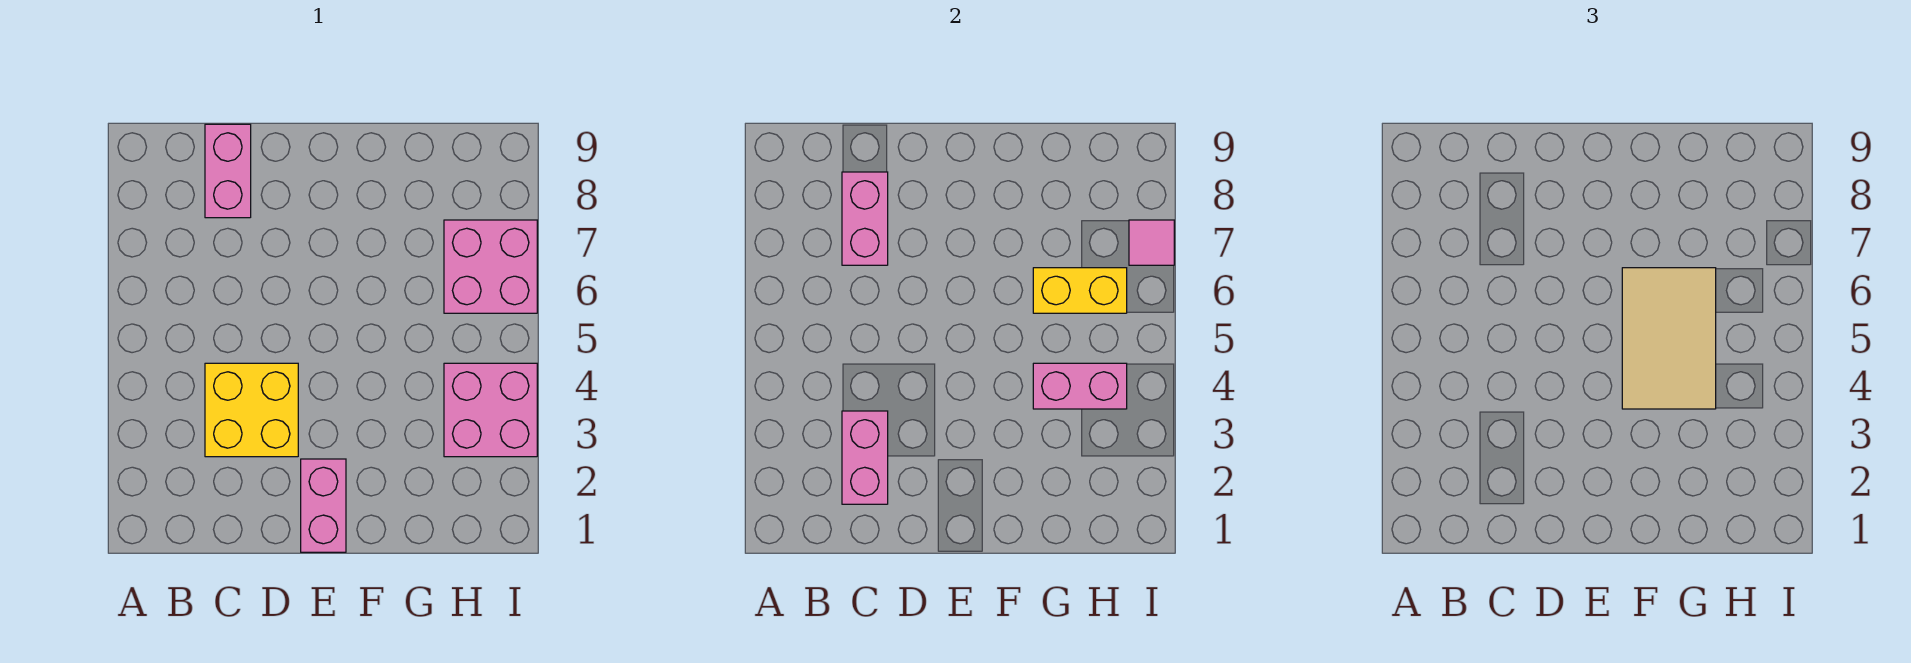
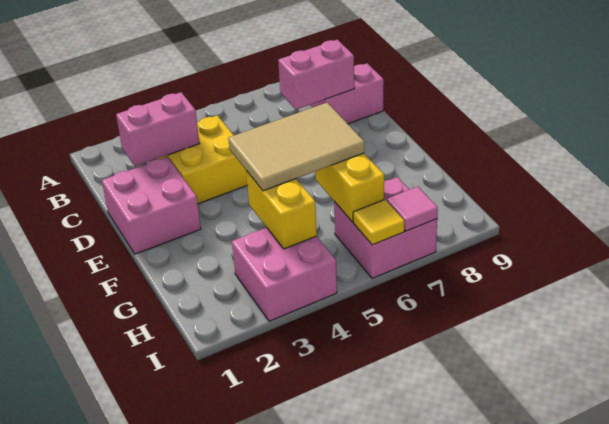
pink brick E1:E2 level 1 -> pink brick D1:E2 level 1
pink brick G4:H4 level 2 -> yellow brick G4:H4 level 2
none -> yellow tile I6 level 2

